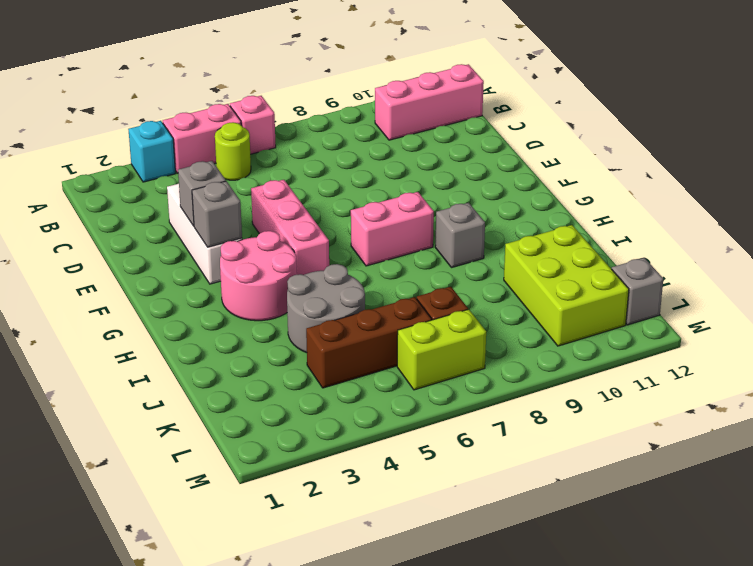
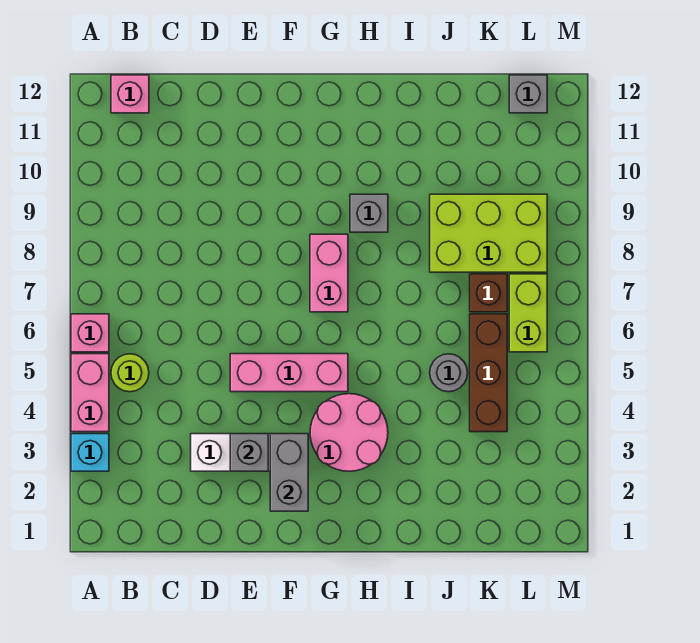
pink brick B10:B12 level 1 -> pink brick B12 level 1
grey brick F3 level 2 -> grey brick F2:F3 level 2
grey round brick I4:J5 level 1 -> grey round brick J5 level 1
lime brick J10:L11 level 1 -> lime brick J8:L9 level 1

